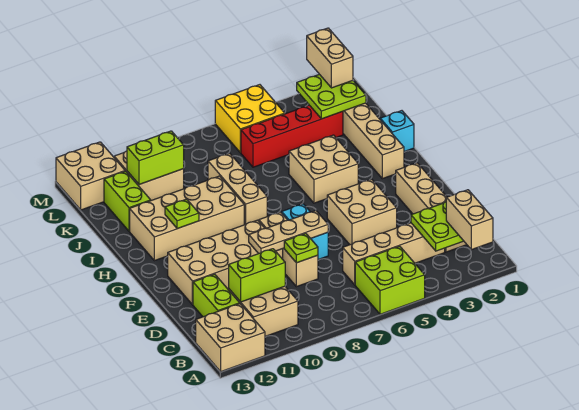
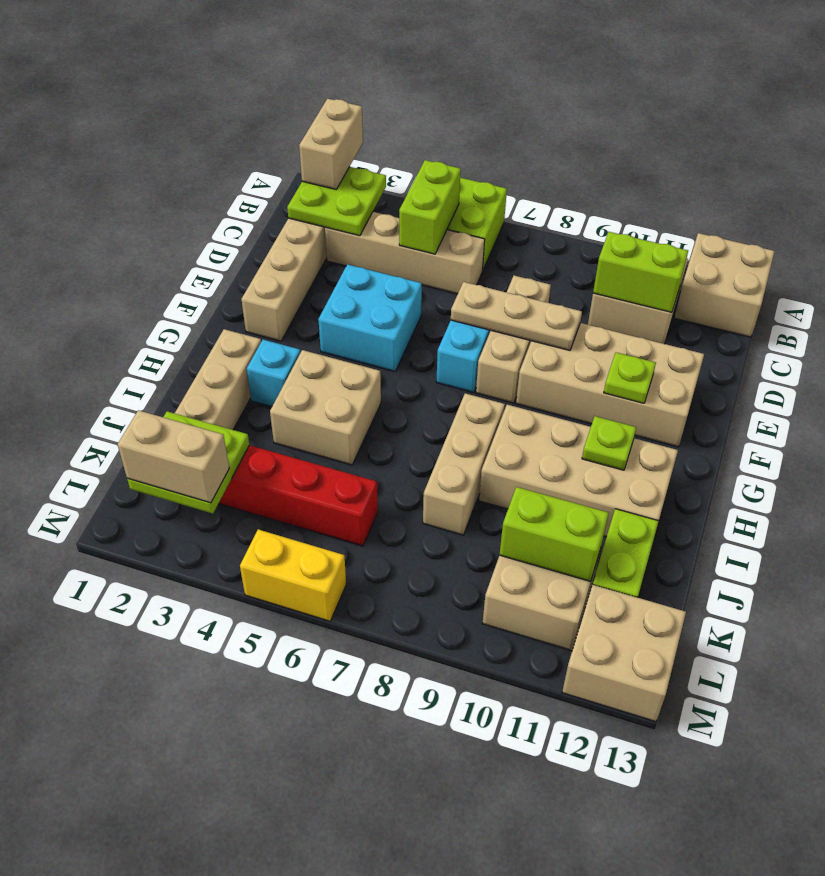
lime brick C12:D12 level 1 -> lime brick B5:C5 level 2
lime plate D8 level 2 -> lime plate F11 level 2
tan brick E4:F5 level 1 -> cyan brick E4:F5 level 1
cyan brick I1 level 1 -> cyan brick H3 level 1
tan brick L2:M2 level 3 -> tan brick L2:L3 level 3
yellow brick L5:M6 level 1 -> yellow brick M5:M6 level 1

